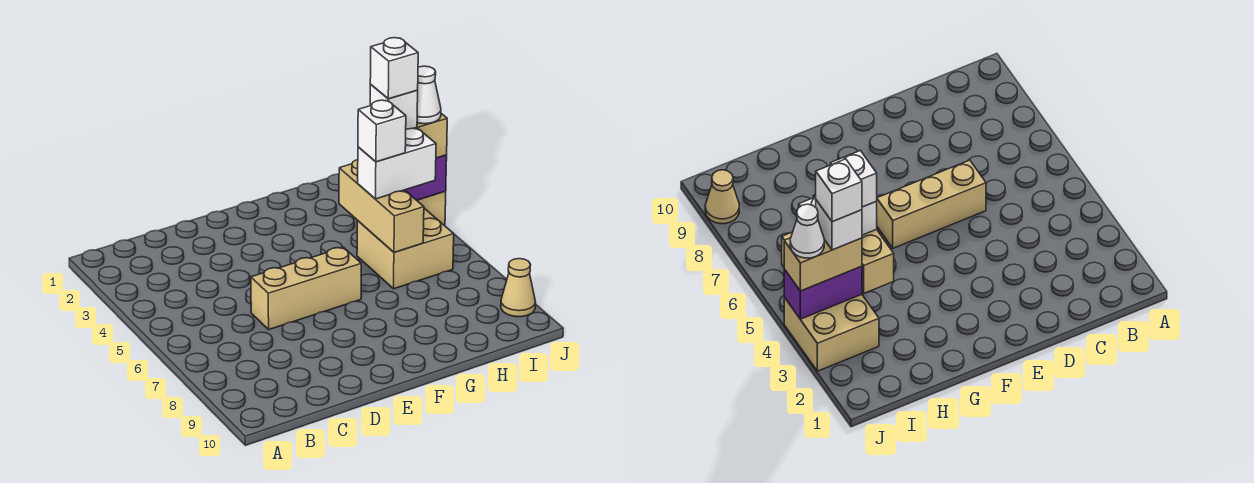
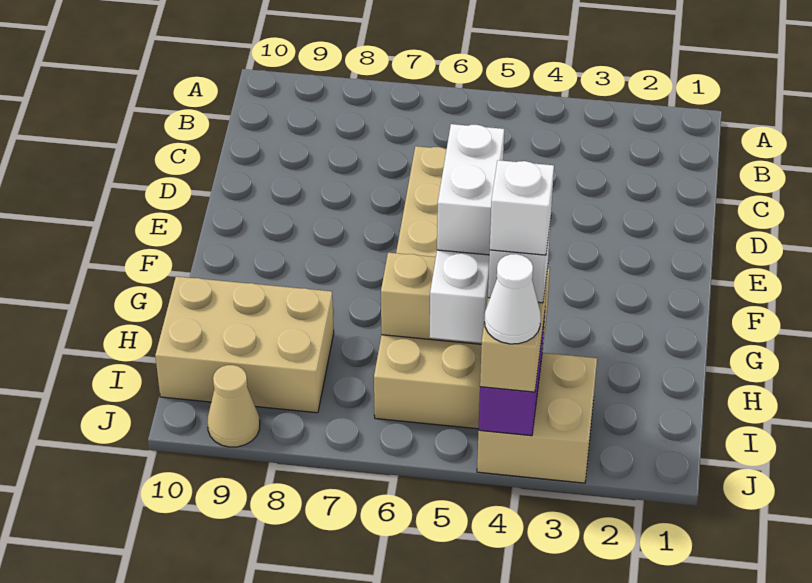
white brick H5 level 4 -> white brick G5:H5 level 4
none -> tan brick H8:I10 level 1

